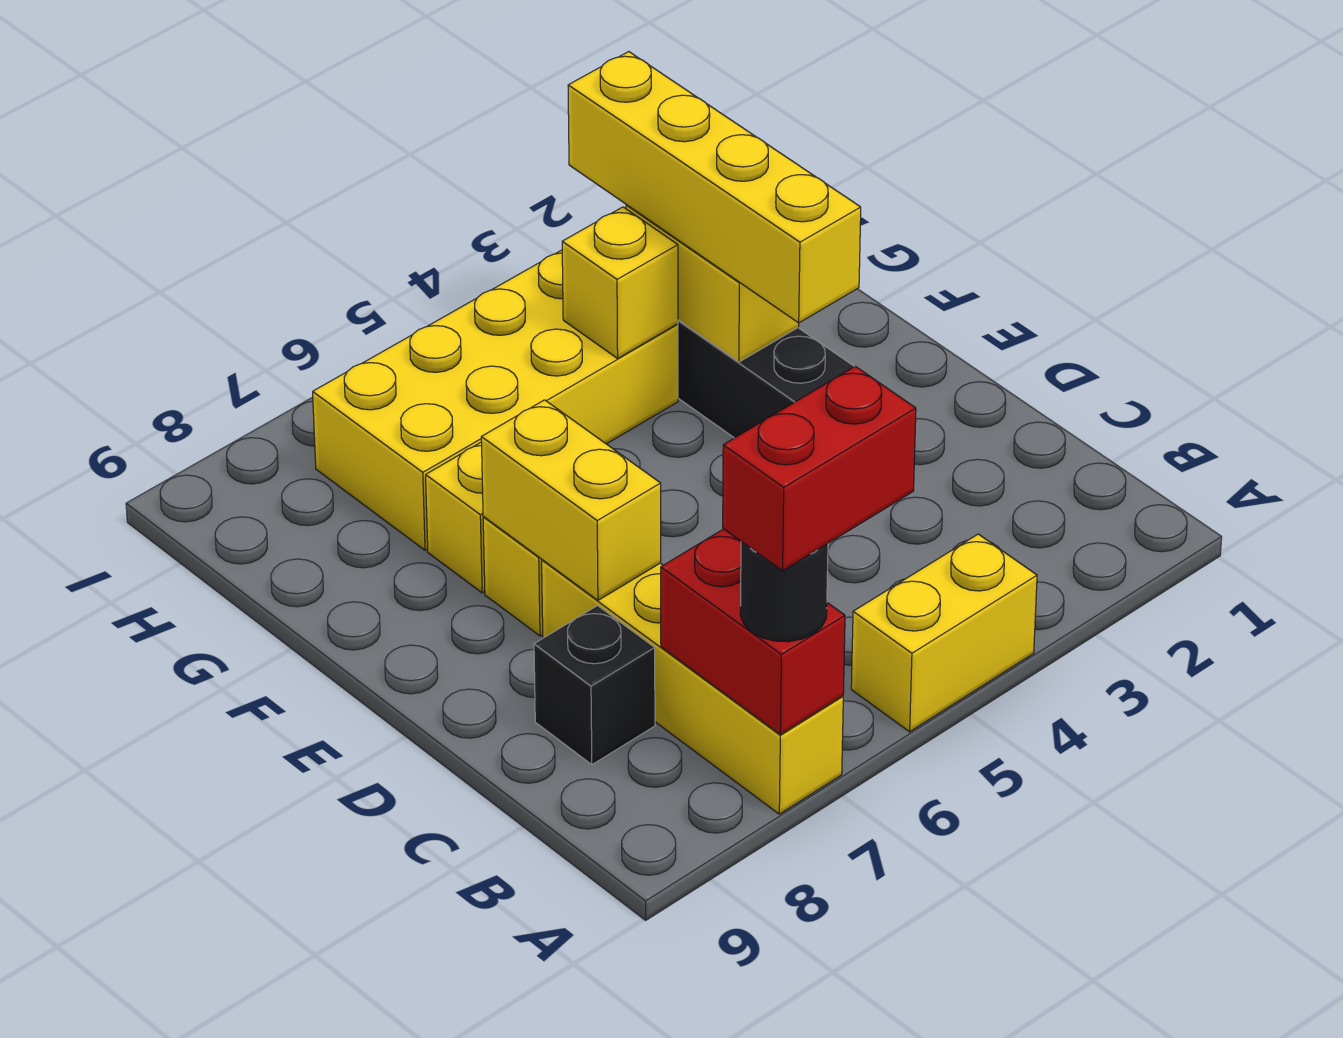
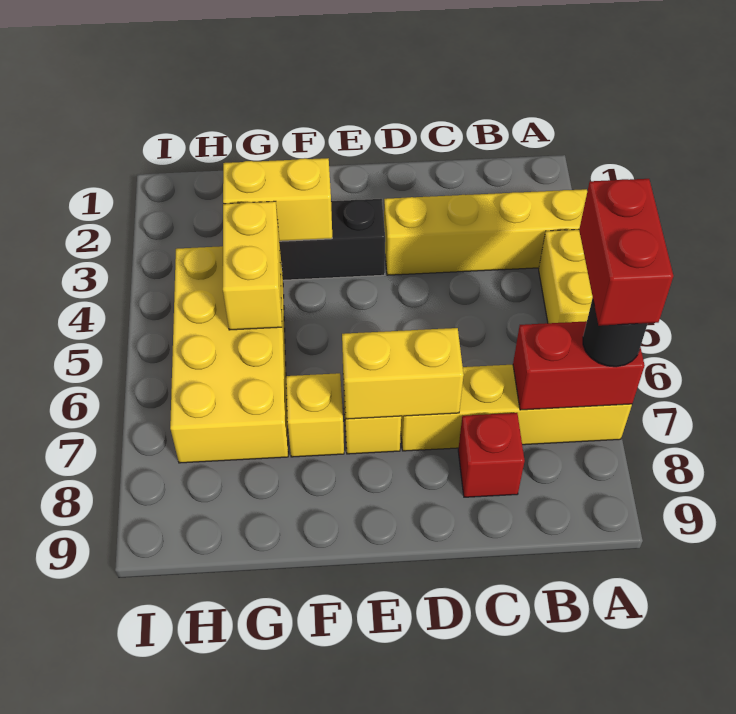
black brick C8 level 1 -> red brick C8 level 1
yellow brick E3:H3 level 3 -> yellow brick A3:D3 level 1
yellow brick G4 level 2 -> yellow brick G4:G5 level 2

